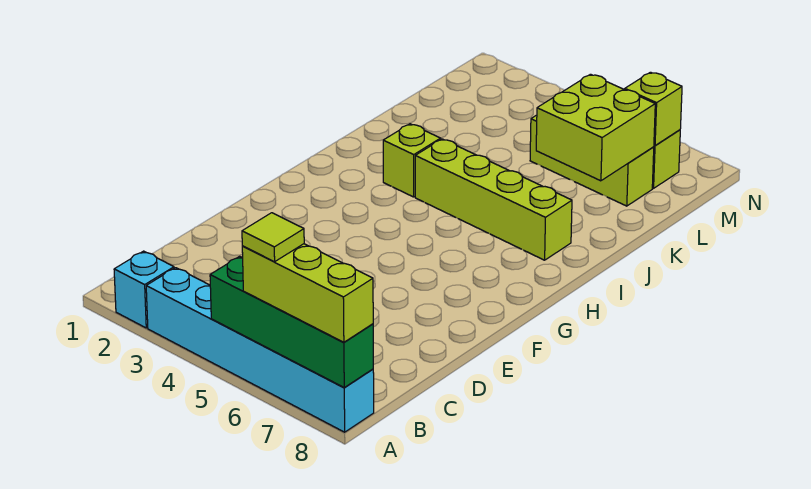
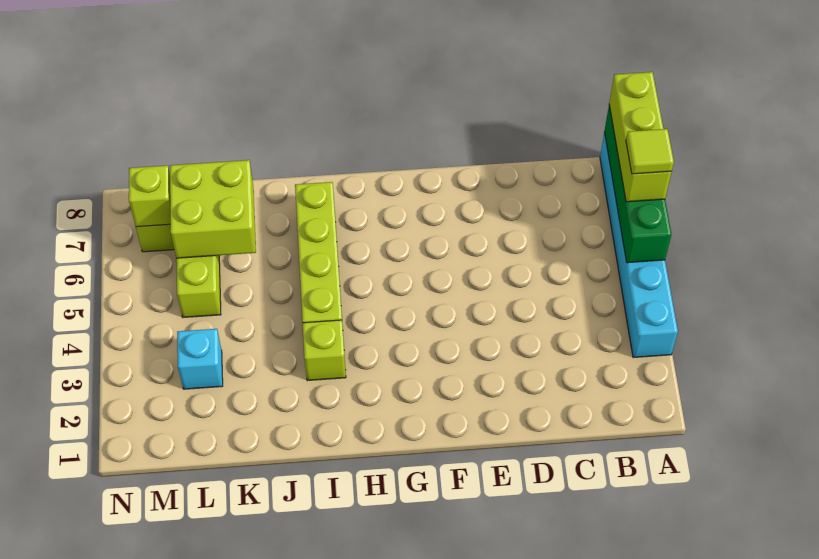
cyan brick A2 level 1 -> cyan brick L3 level 1

